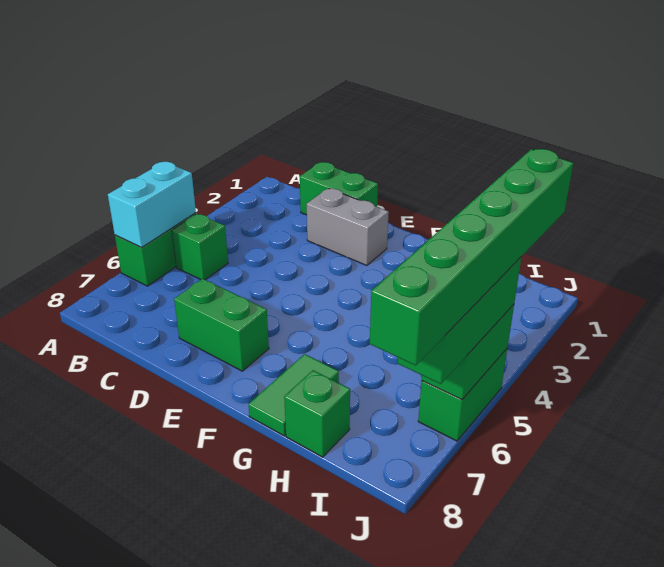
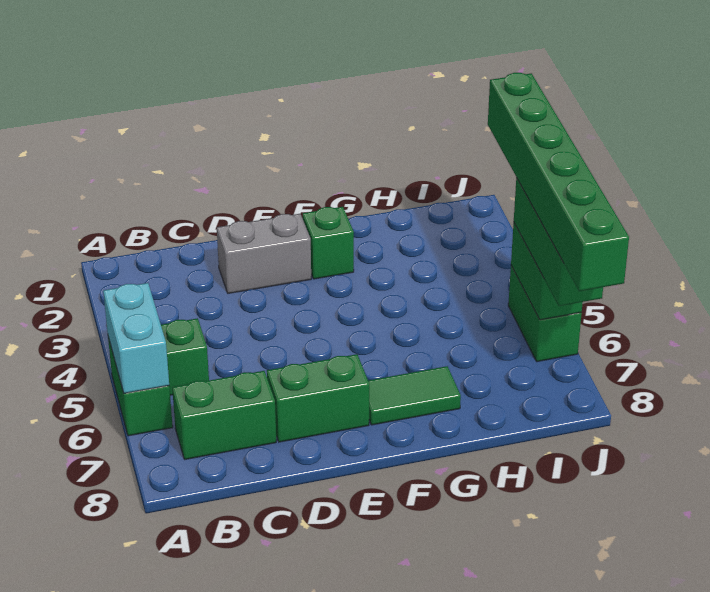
green brick C1:D1 level 1 -> green brick B7:C7 level 1
green tile G7:G8 level 1 -> green tile F7:G7 level 1
green brick H8 level 1 -> green brick F2 level 1

